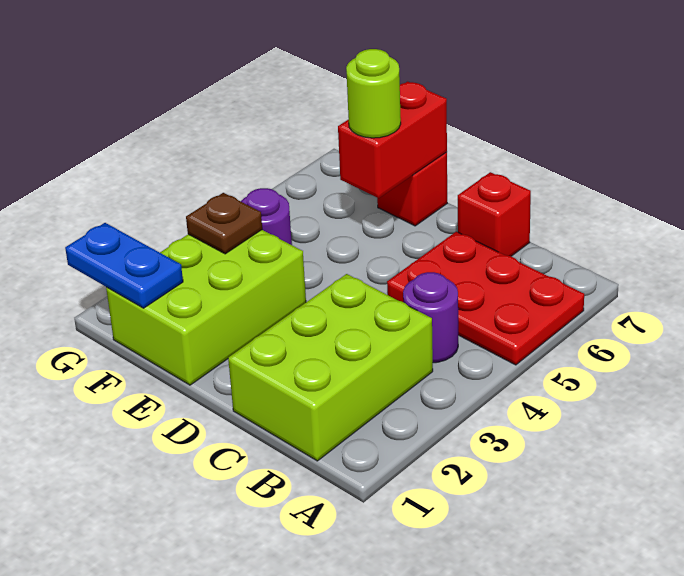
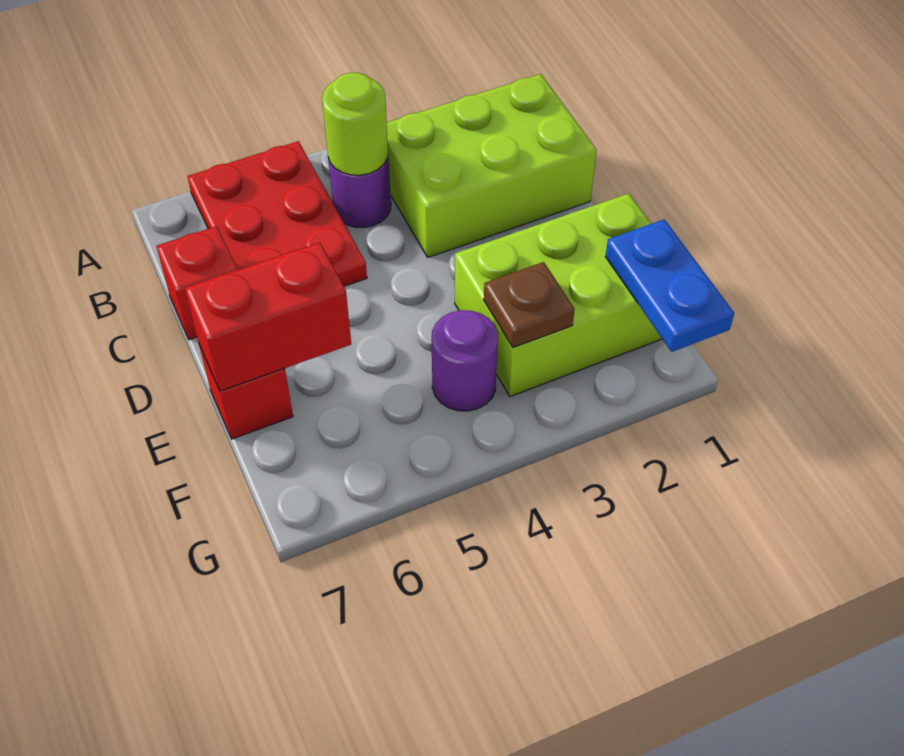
lime round brick E6 level 3 -> lime round brick B4 level 2

